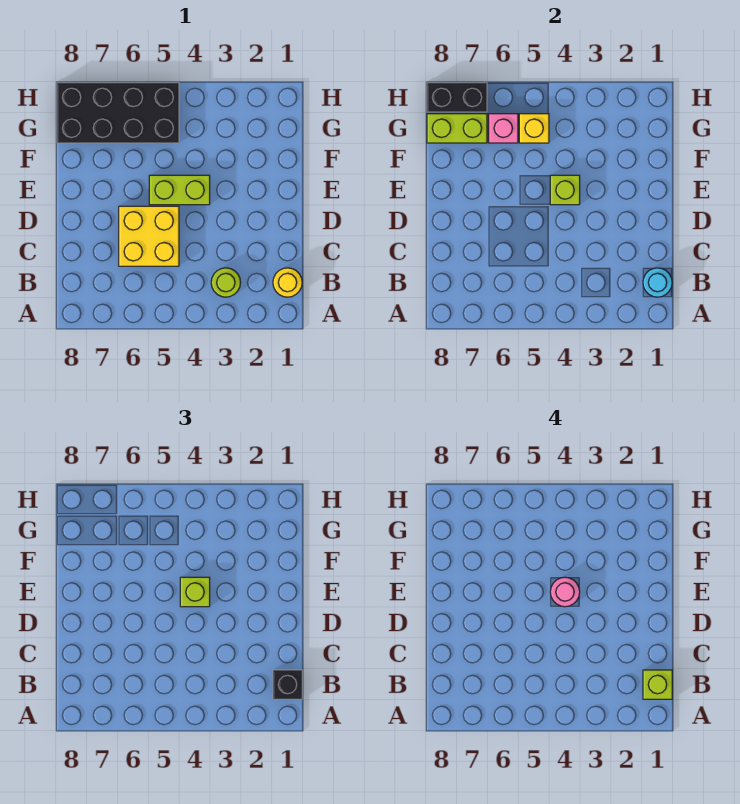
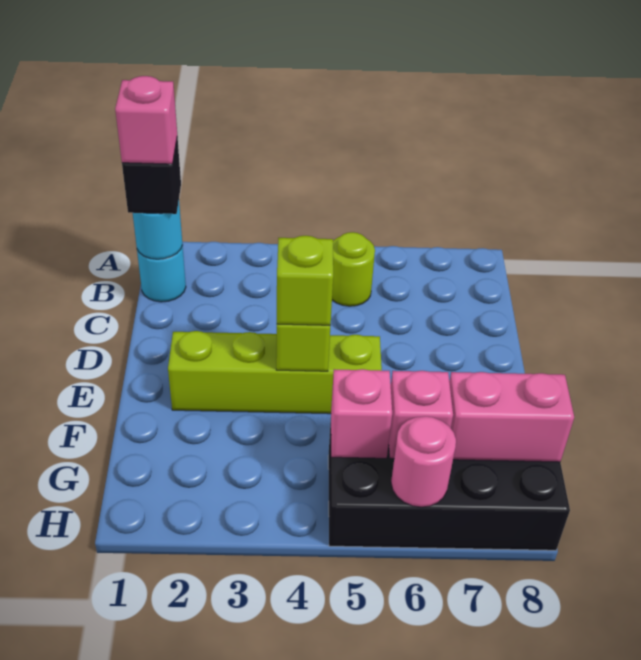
yellow round brick B1 level 1 -> cyan round brick B1 level 1
lime brick B1 level 4 -> pink brick B1 level 4
lime round brick B3 level 1 -> lime round brick B5 level 1
yellow brick C5:D6 level 1 -> none
lime brick E4:E5 level 1 -> lime brick E2:E5 level 1
pink round brick E4 level 4 -> pink round brick H6 level 2
yellow brick G5 level 2 -> pink brick G5 level 2
lime brick G7:G8 level 2 -> pink brick G7:G8 level 2
black brick H7:H8 level 2 -> none

